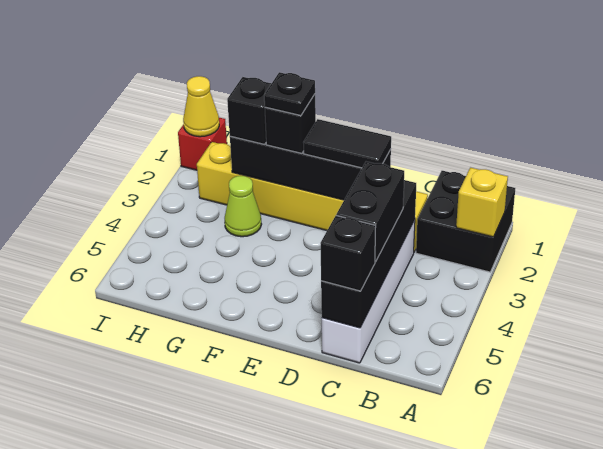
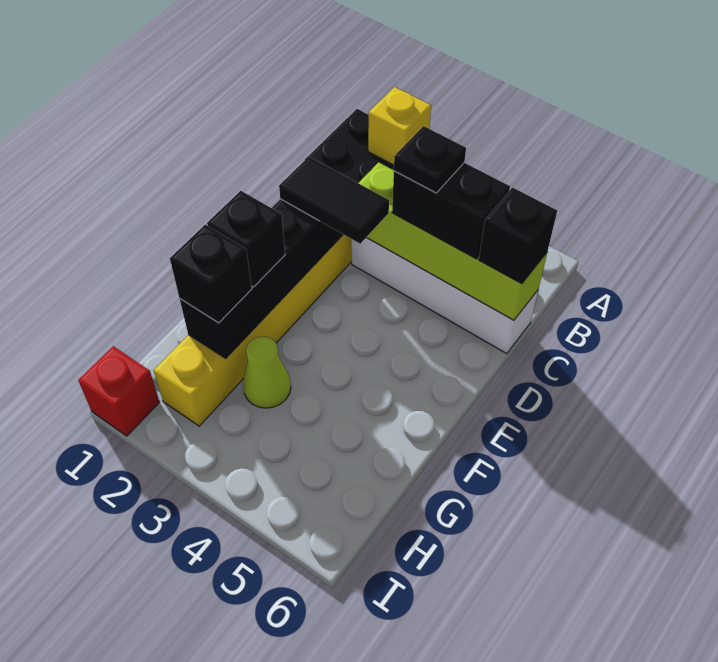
black brick C3:C6 level 2 -> lime brick C3:C6 level 2
black tile D2:E2 level 3 -> black tile D2:D3 level 3
black plate F2 level 4 -> black plate C4 level 4
yellow cone I1 level 2 -> none

